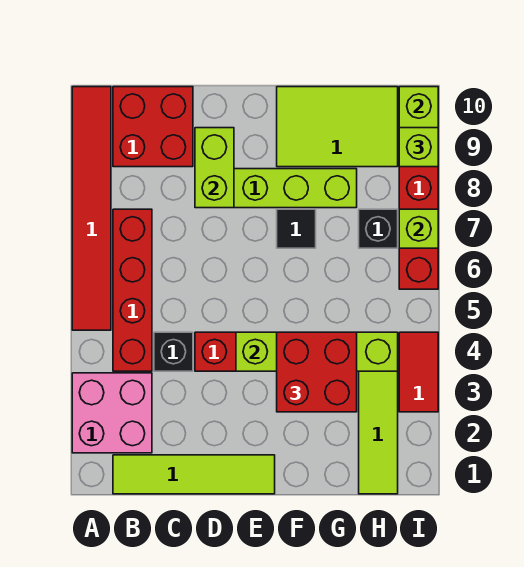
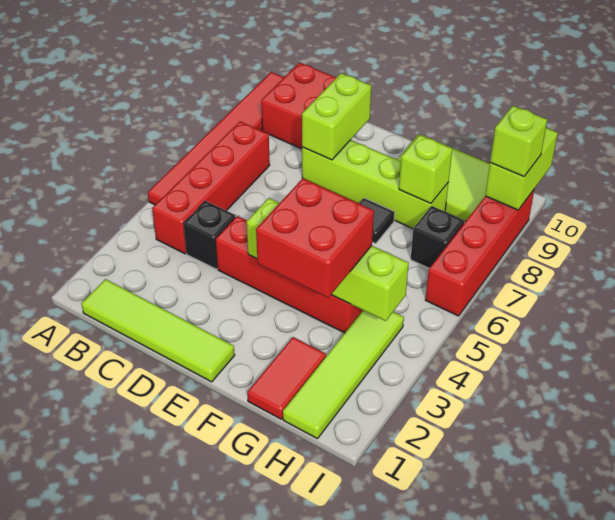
pink brick A2:B3 level 1 -> none
red tile I3:I4 level 1 -> red tile G1:G2 level 1
lime brick I7 level 2 -> lime brick G8 level 2

